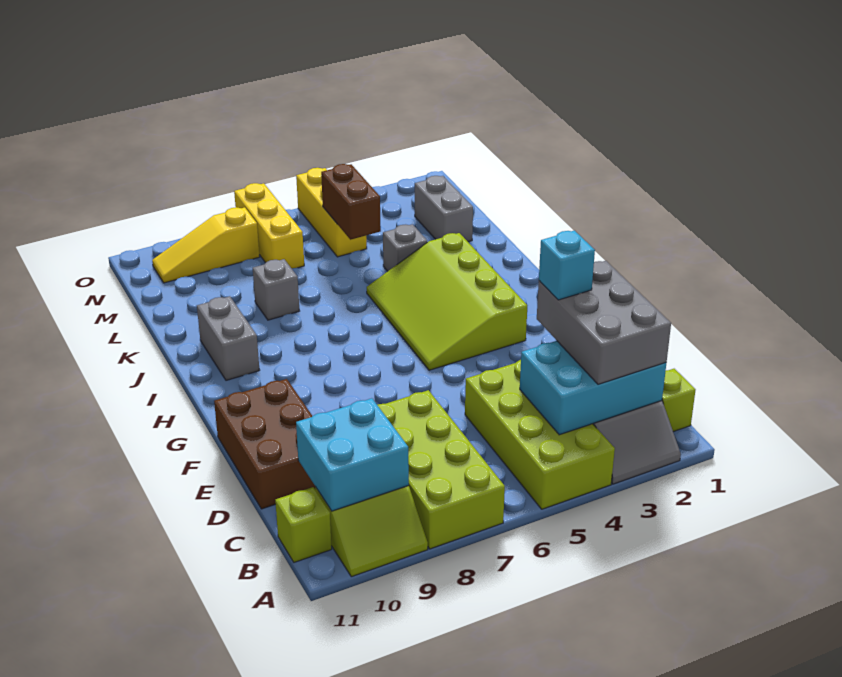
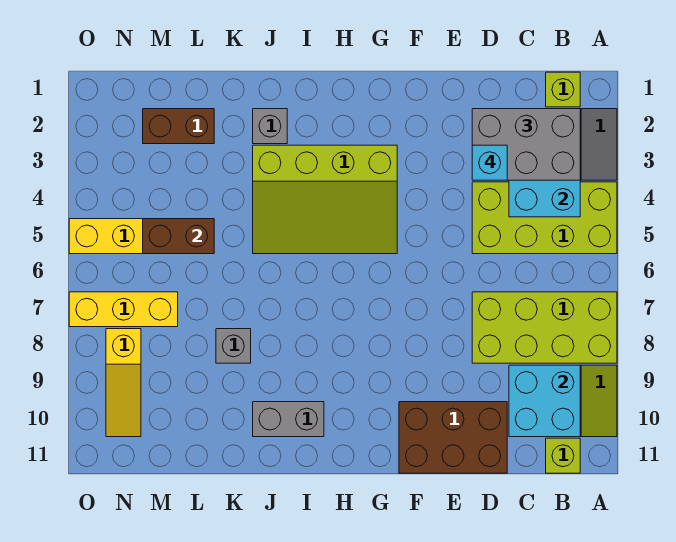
grey brick K4 level 1 -> grey brick J2 level 1
grey brick L2:M2 level 1 -> brown brick L2:M2 level 1

